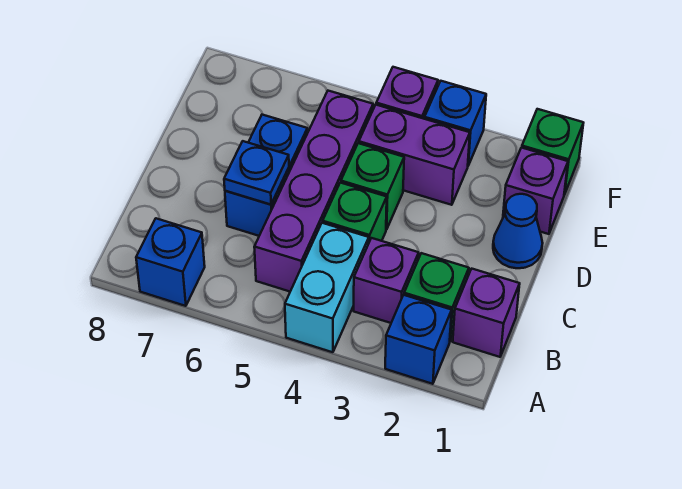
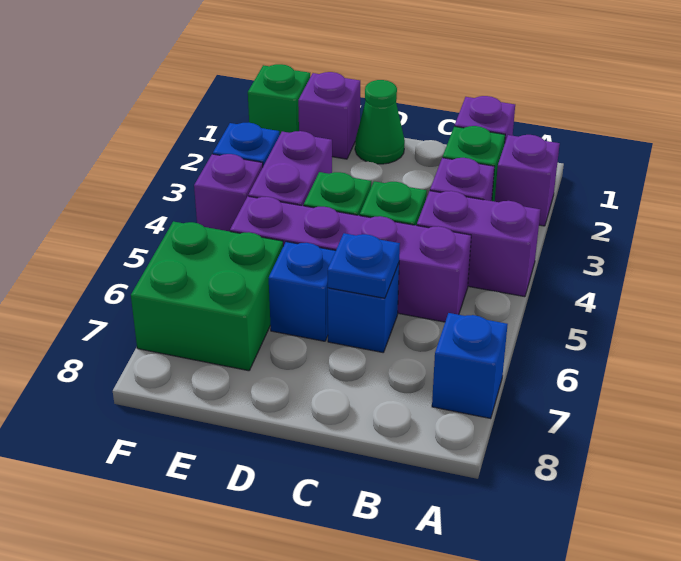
blue brick A2 level 1 -> purple brick A2 level 1
cyan brick A4:B4 level 1 -> purple brick A4:B4 level 1
blue cone D1 level 1 -> green cone D1 level 1
none -> green brick E6:F7 level 1

